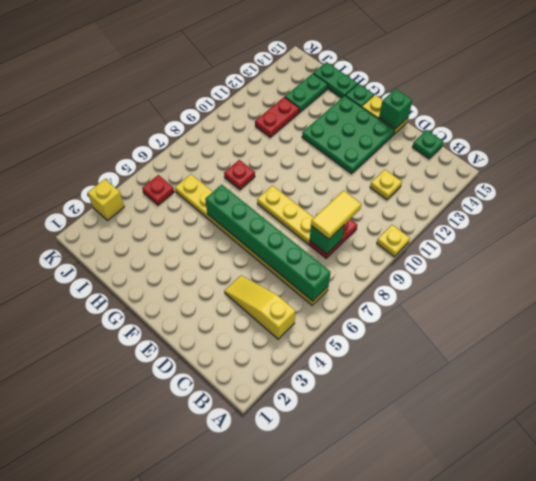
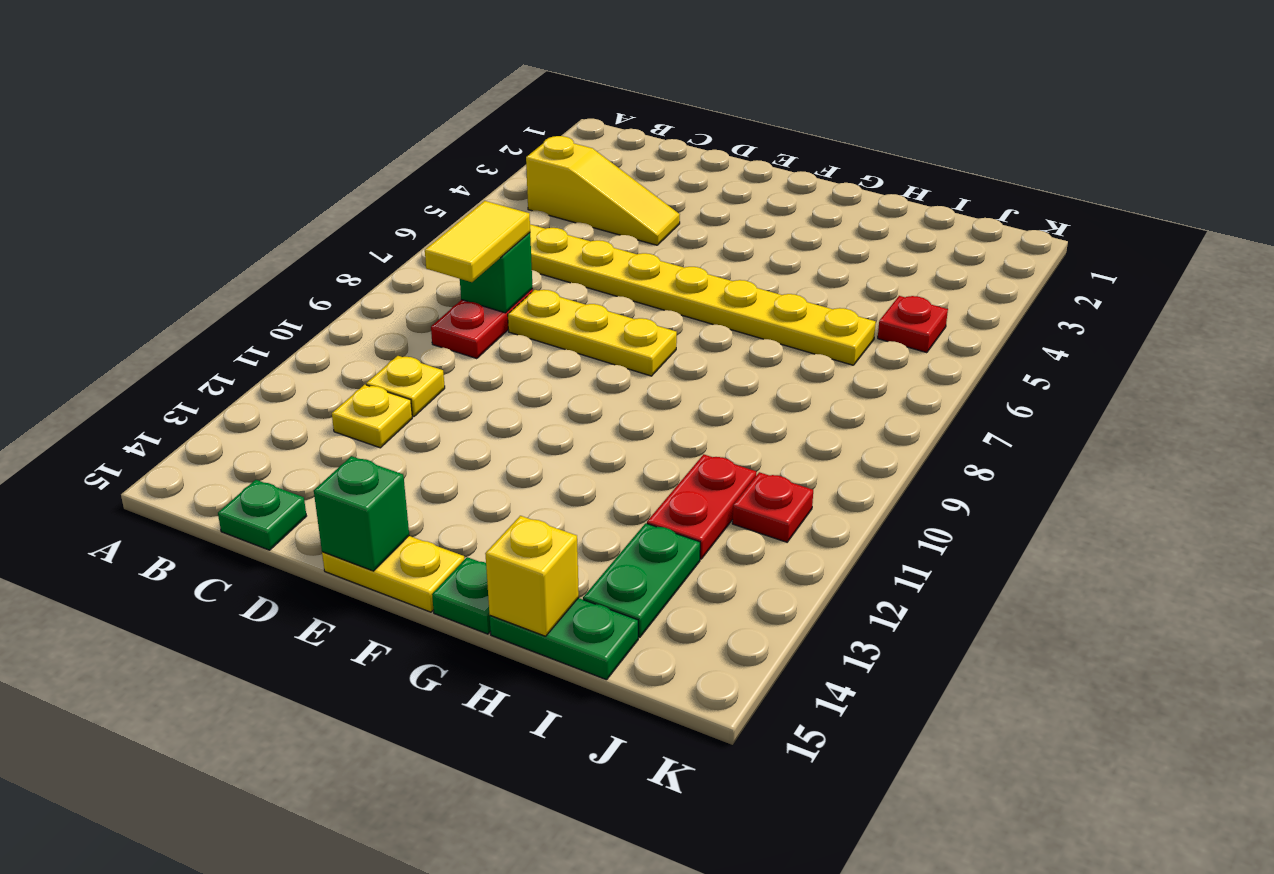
yellow plate A10 level 1 -> yellow plate C11 level 1
green brick B6:G6 level 2 -> none
green plate E12:G14 level 1 -> none
red plate H8 level 1 -> red plate J11 level 1
yellow brick K3 level 1 -> yellow brick H15 level 2

